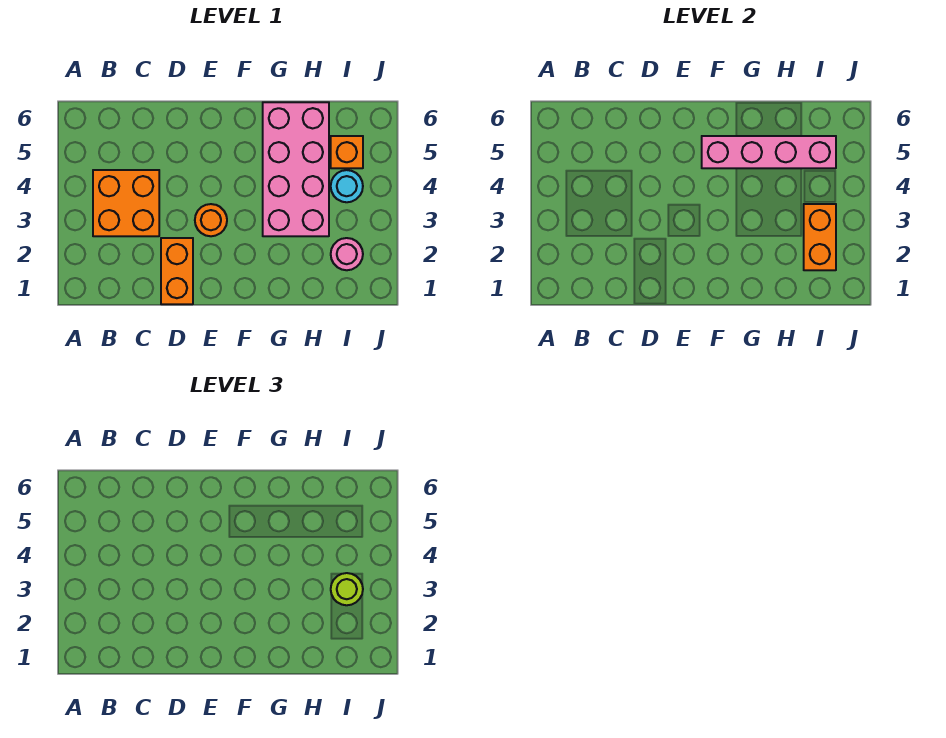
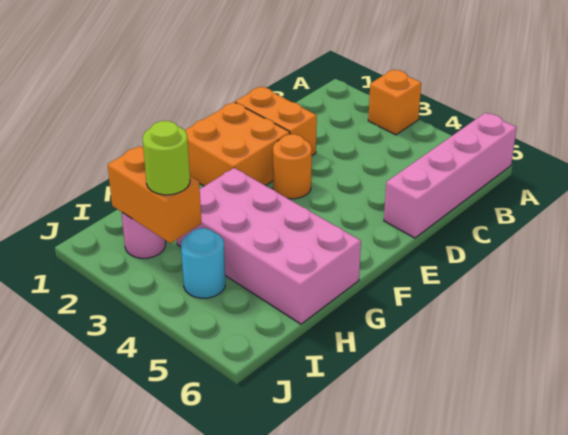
orange brick B3:C4 level 1 -> orange brick E1:F2 level 1
pink brick F5:I5 level 2 -> pink brick A6:D6 level 1
orange brick I5 level 1 -> orange brick A3 level 1

